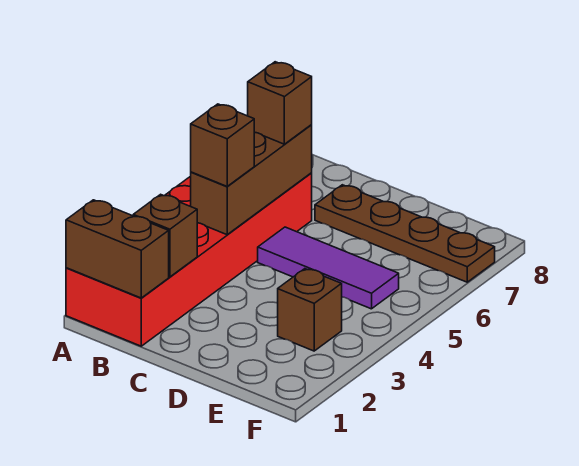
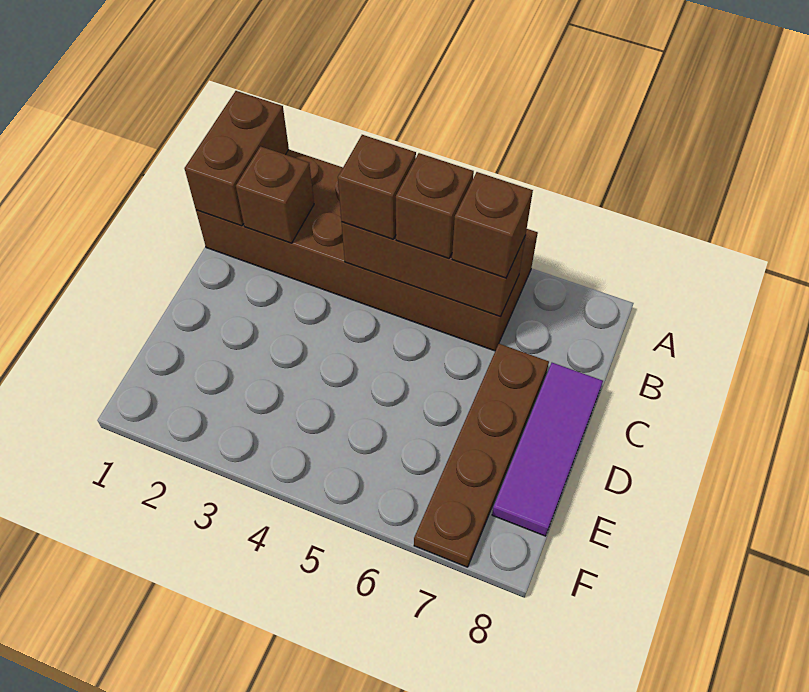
red brick A1:B6 level 1 -> brown brick A1:B6 level 1
purple tile C5:E5 level 1 -> purple tile C8:E8 level 1
brown brick E3 level 1 -> brown brick B5 level 3

